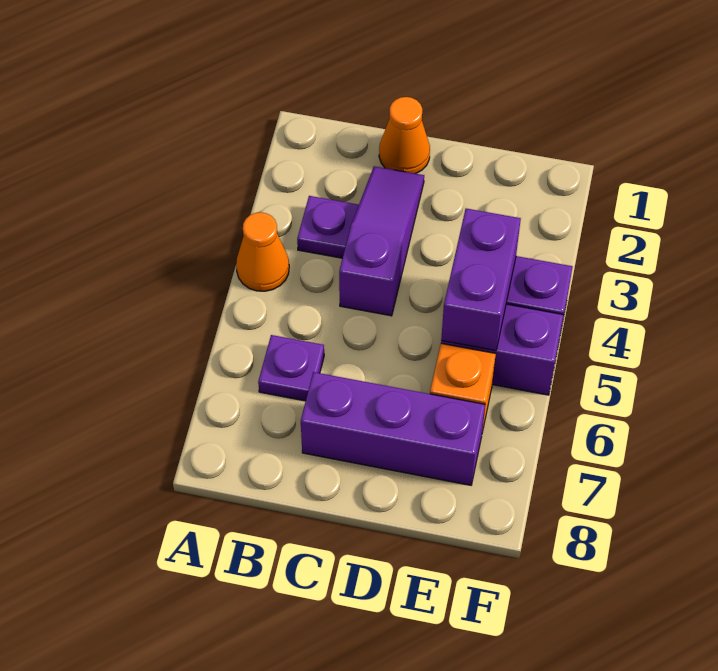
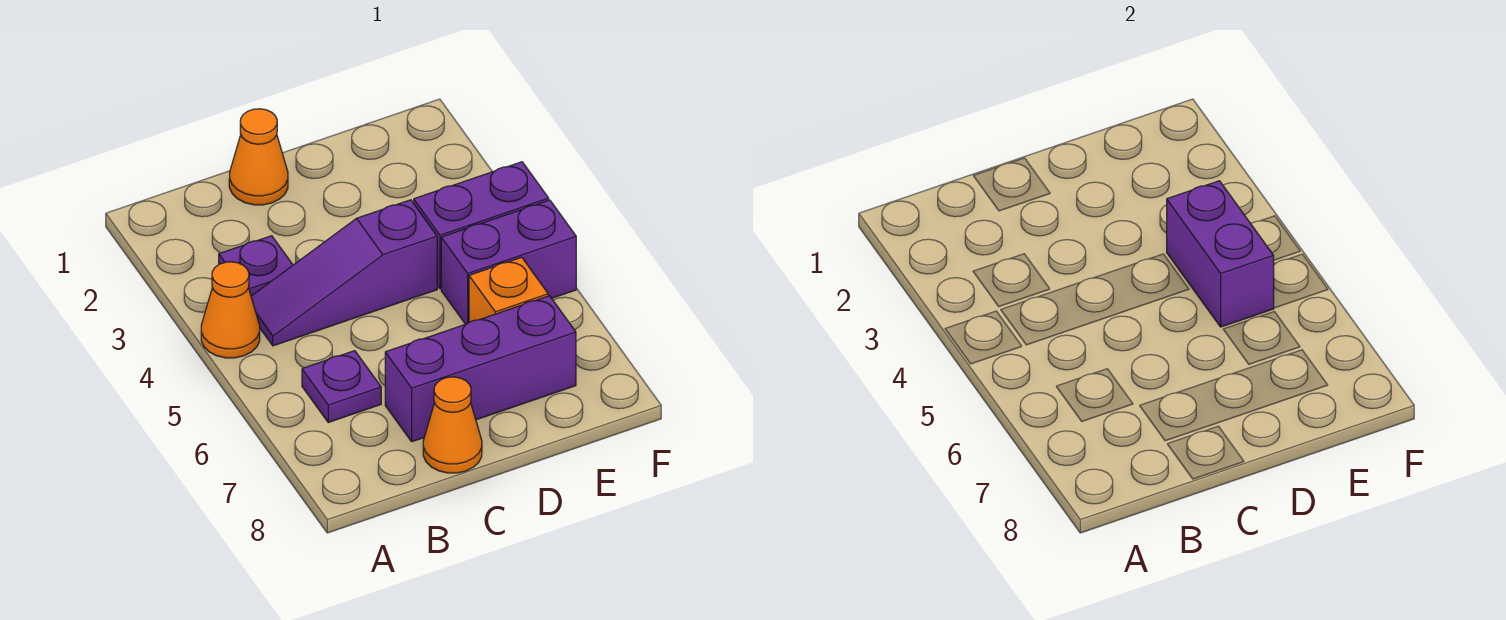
purple slope C2:C4 level 1 top 4 -> purple slope B4:D4 level 1 top D
none -> orange cone C8 level 1

